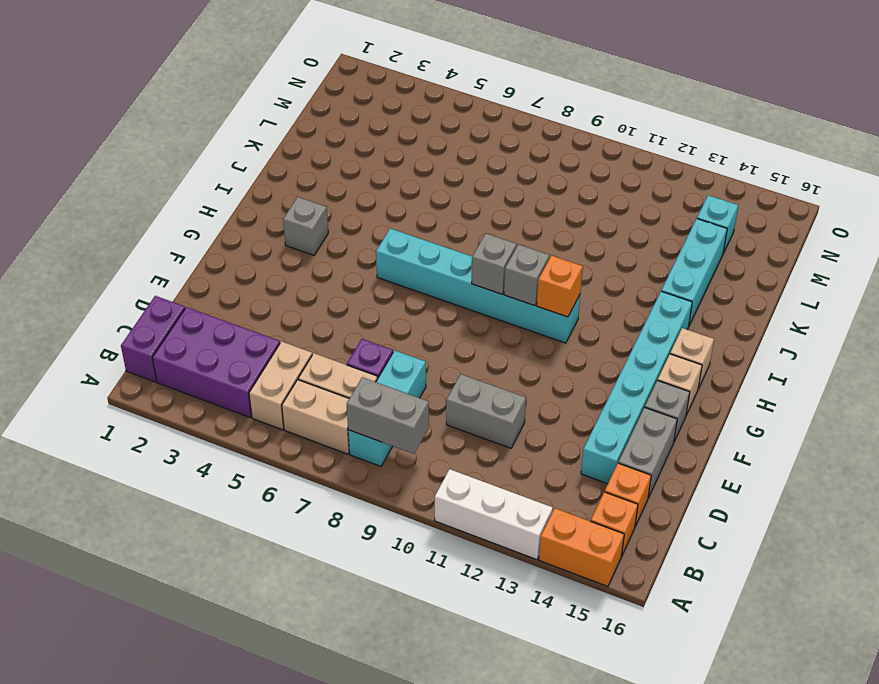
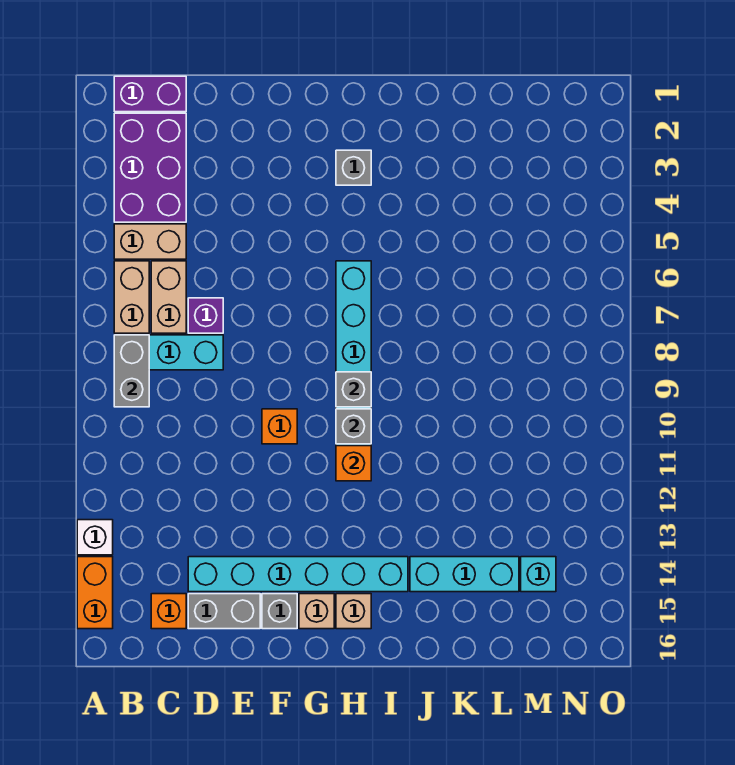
white brick A11:A13 level 1 -> white brick A13 level 1
orange brick B15 level 1 -> orange brick F10 level 1
grey brick D10:D11 level 1 -> none

